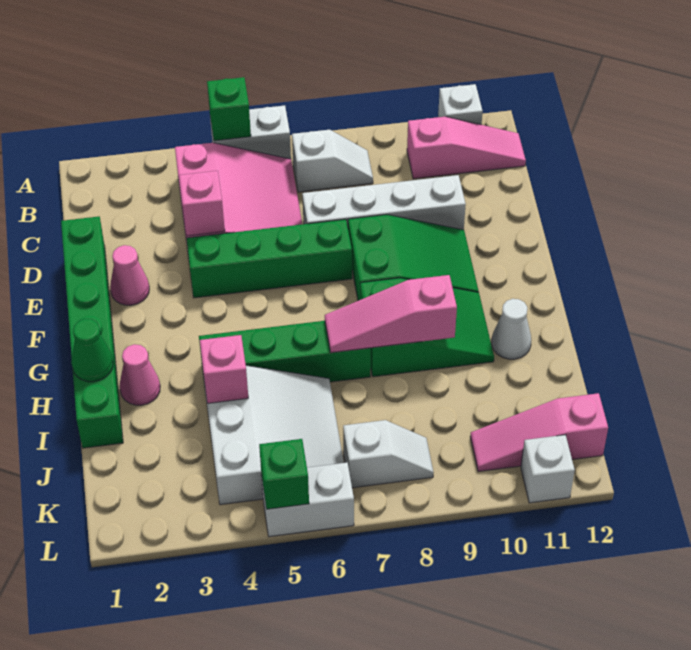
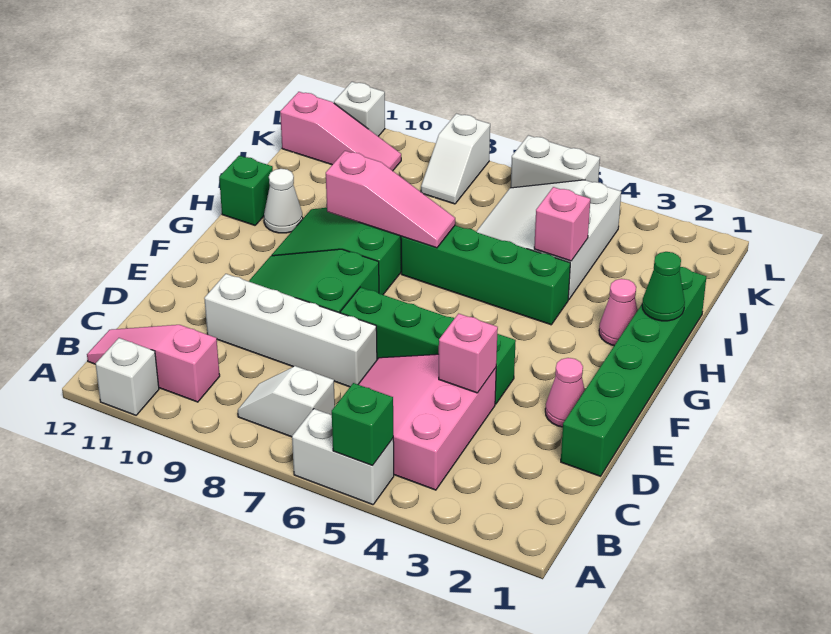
white slope K7:K8 level 1 top 7 -> white slope K8:L8 level 1 top L
green brick L5 level 2 -> green brick H12 level 1

